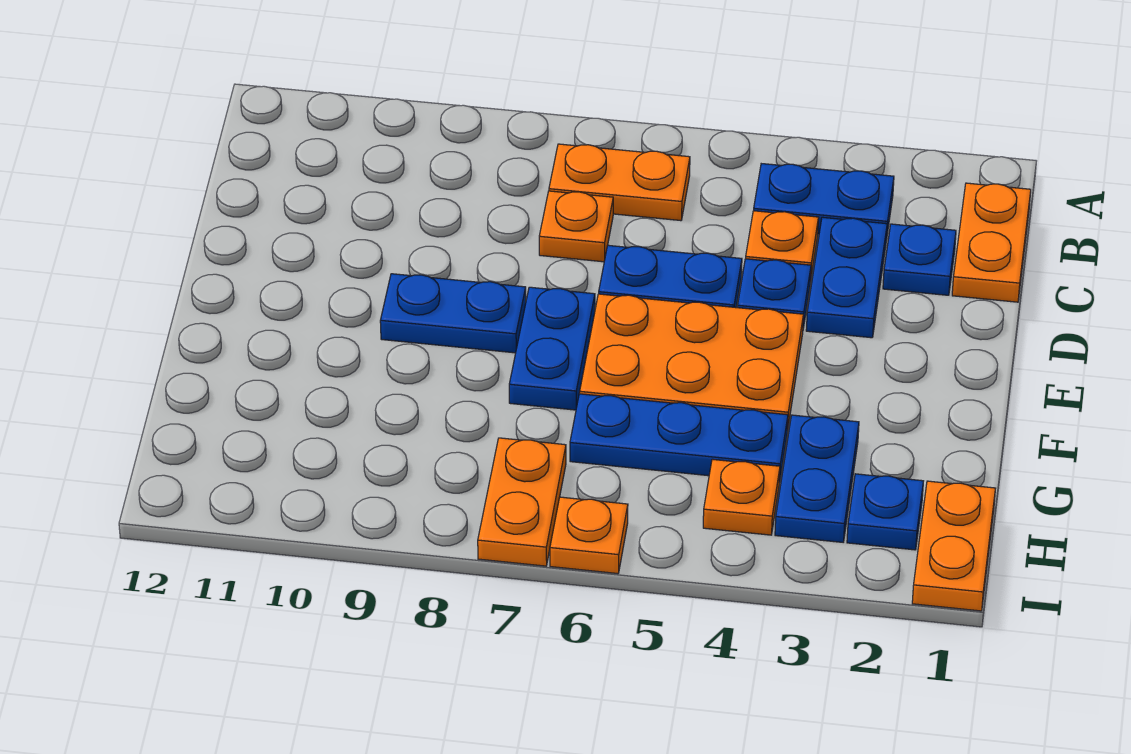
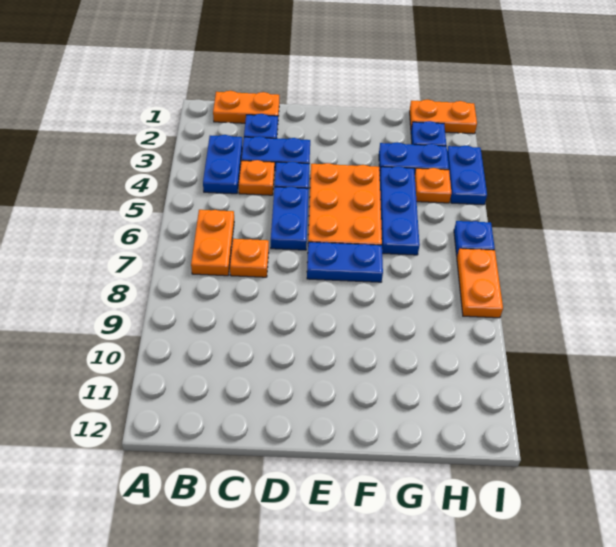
blue plate E8:E9 level 1 -> blue plate I3:I4 level 1
orange plate H7:I7 level 1 -> orange plate I7:I8 level 1
orange plate I6 level 1 -> blue plate I6 level 1

